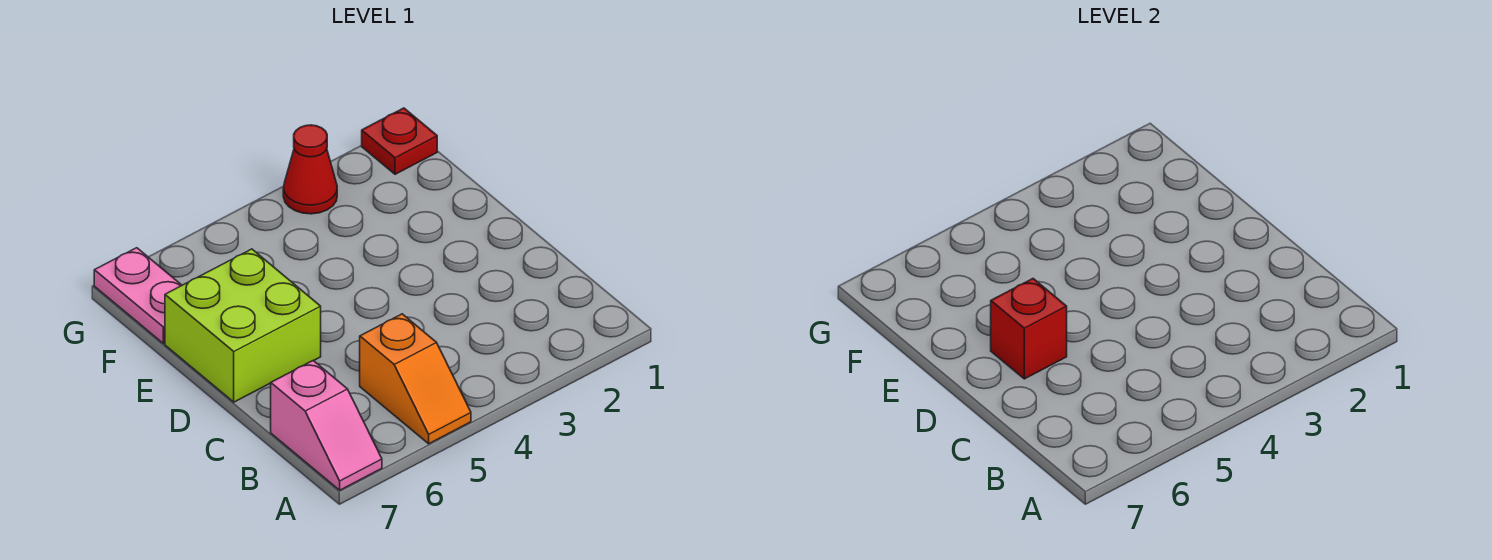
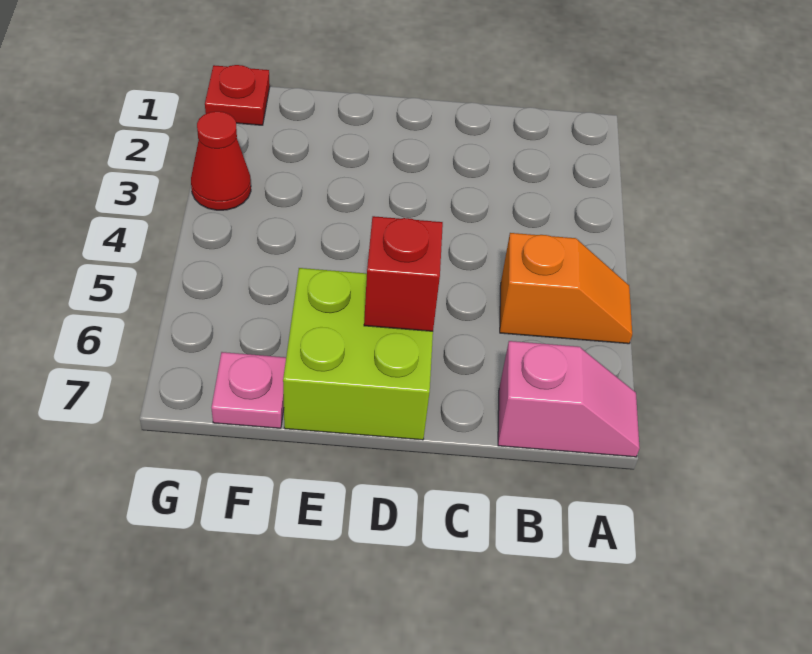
pink plate F7:G7 level 1 -> pink plate F7 level 1

